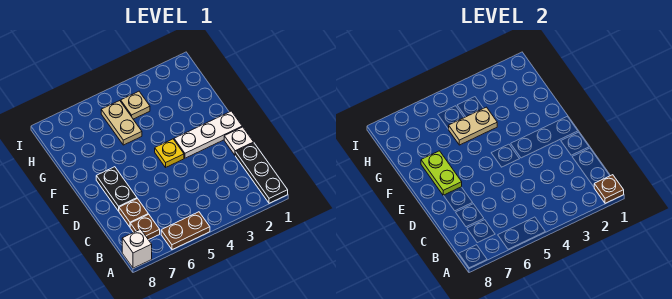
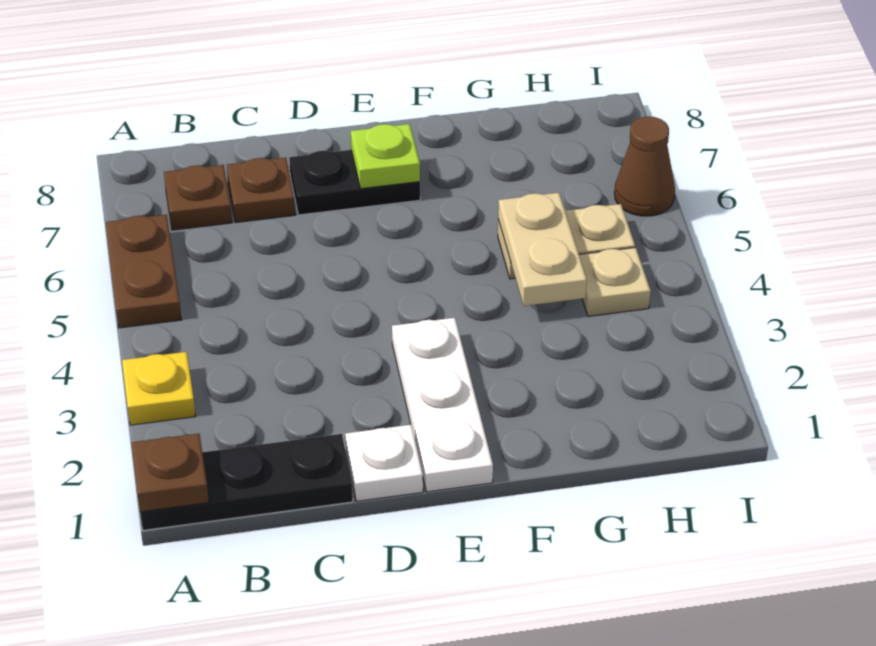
white brick A8 level 1 -> none
yellow plate E4 level 1 -> yellow plate A3 level 1
lime plate E7:F7 level 2 -> lime plate E7 level 2
none -> brown cone I6 level 1

